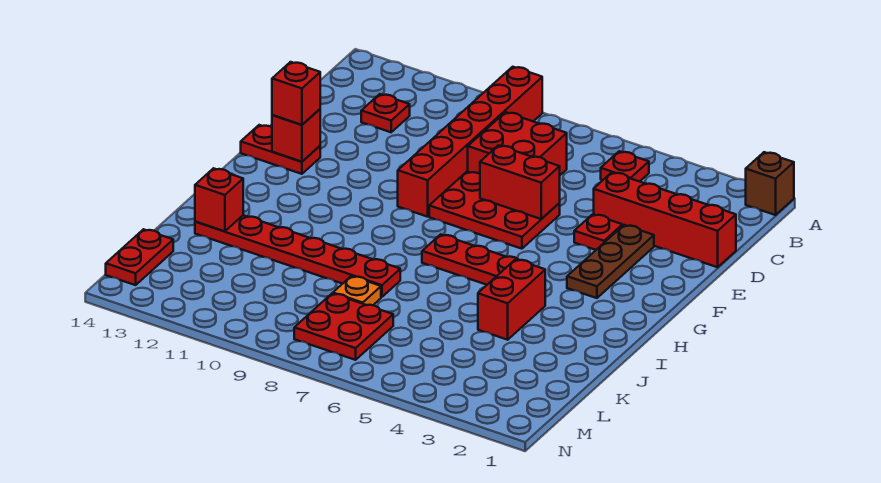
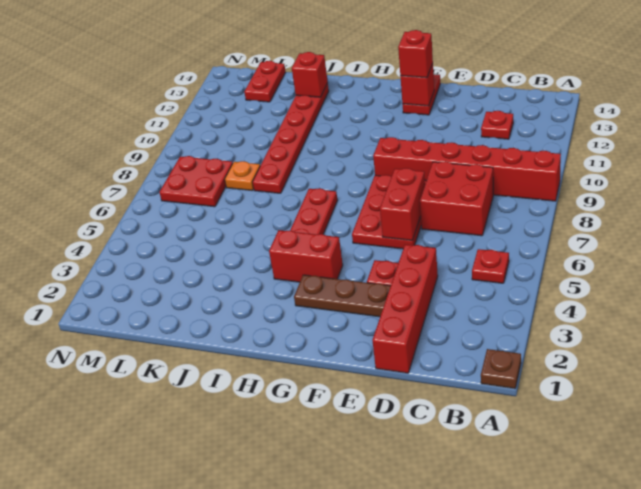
brown brick A1 level 1 -> brown plate A1 level 1
red brick I4:J4 level 1 -> red brick G4:H4 level 1
red plate L14:M14 level 1 -> red plate L13:L14 level 1

